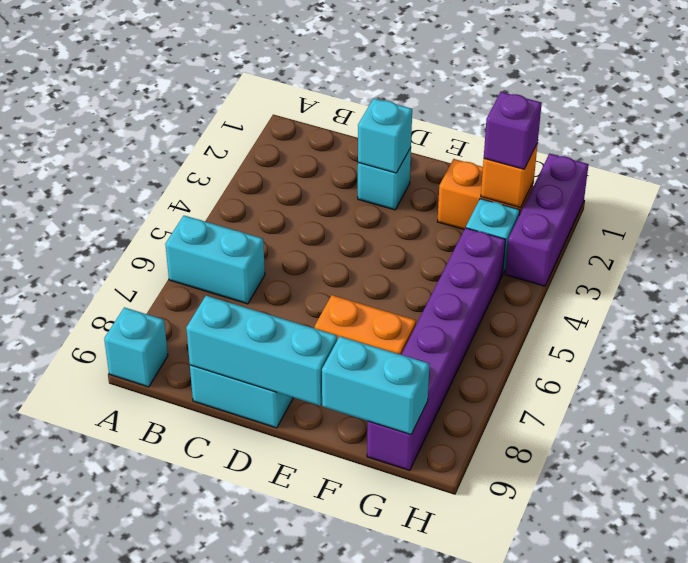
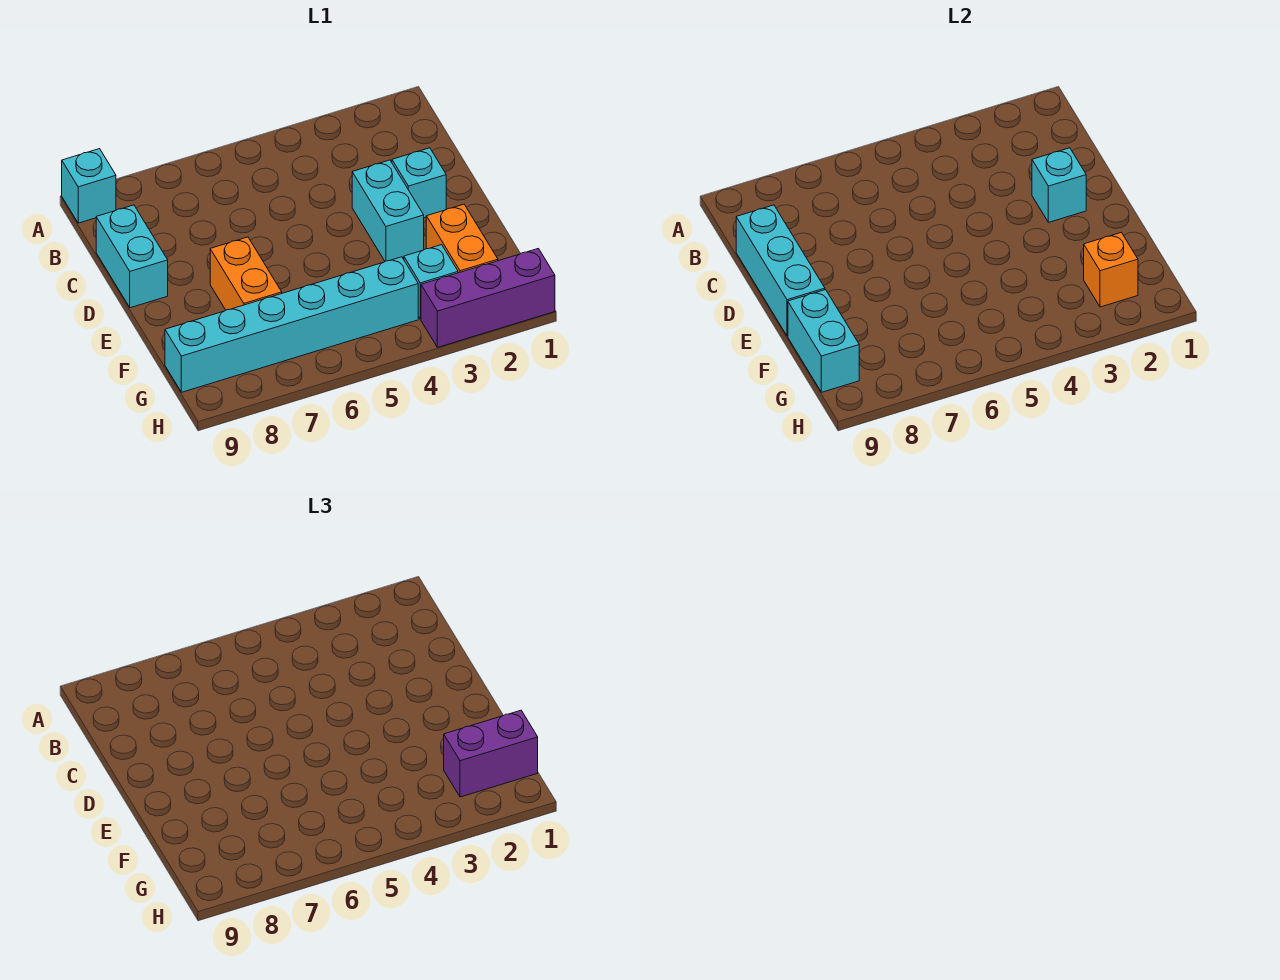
cyan brick A6:B6 level 1 -> cyan brick D3:E3 level 1
purple brick G2 level 3 -> purple brick G1:G2 level 3
purple brick G4:G9 level 1 -> cyan brick G4:G9 level 1

